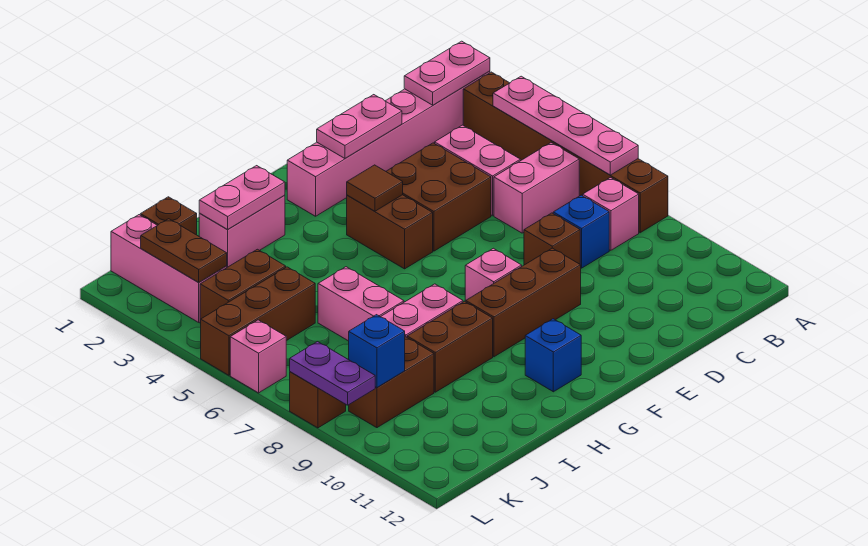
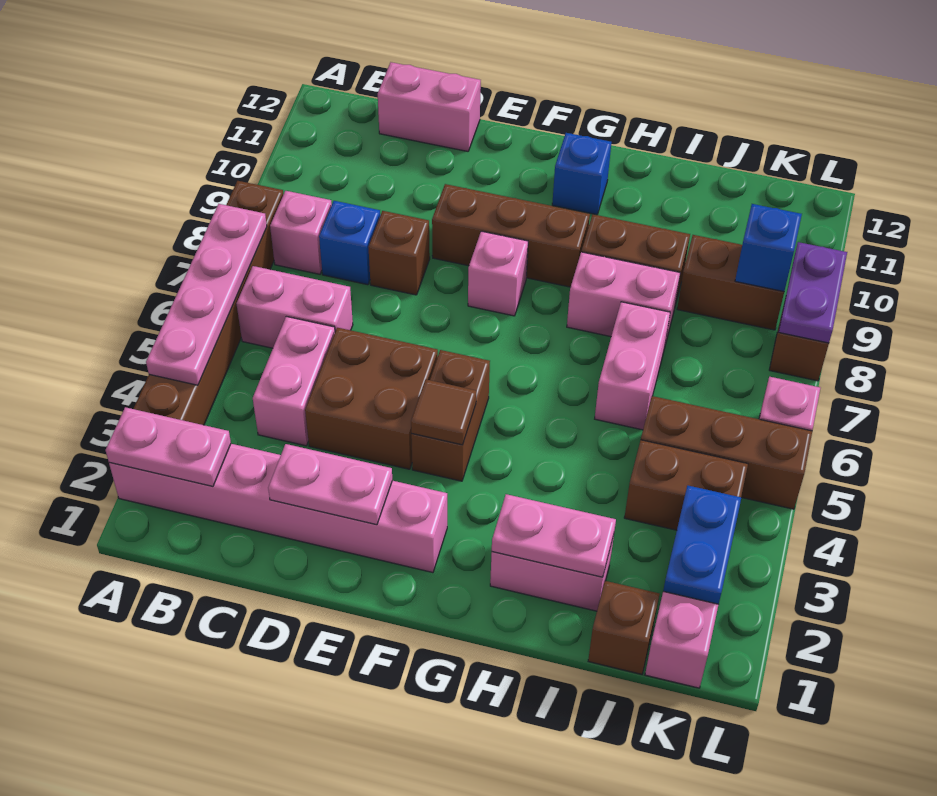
none -> pink brick C12:D12 level 1
brown plate K2:K3 level 2 -> blue plate K2:K3 level 2

